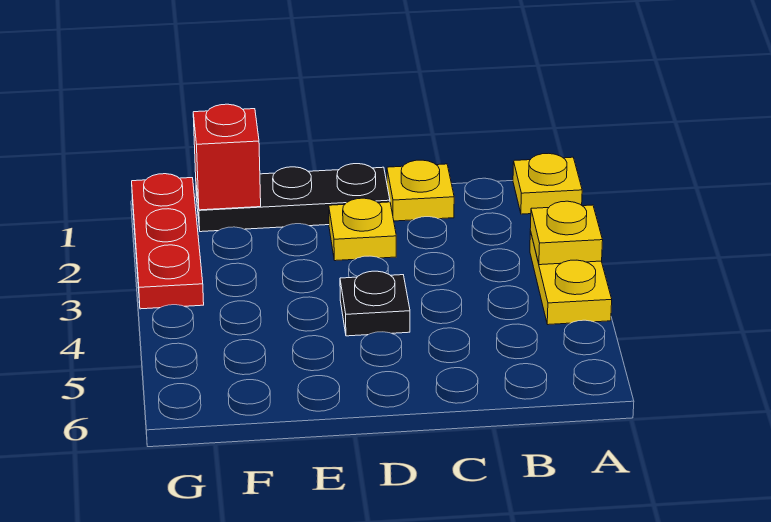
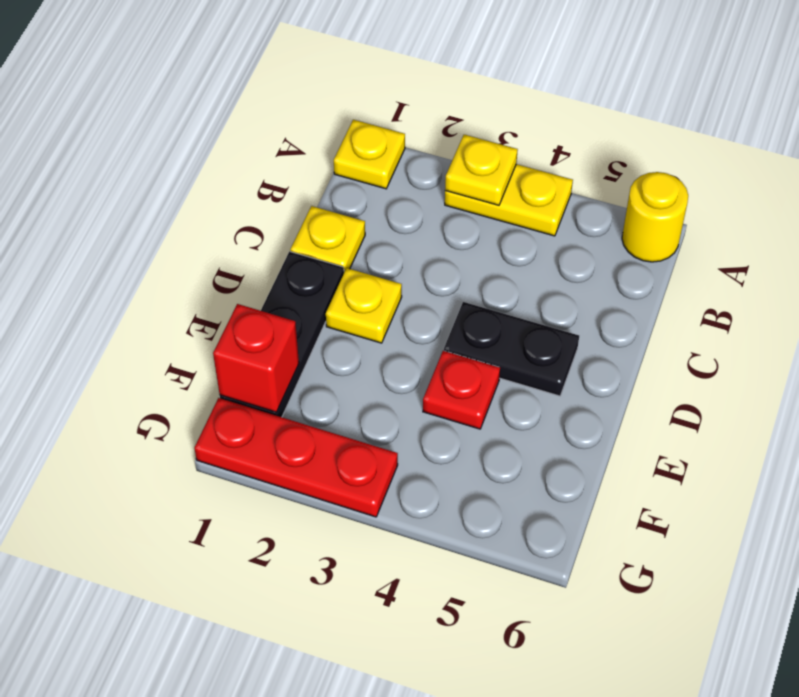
none -> yellow round brick A6 level 1
black plate D4 level 1 -> black plate D4:D5 level 1
none -> red plate E4 level 1

